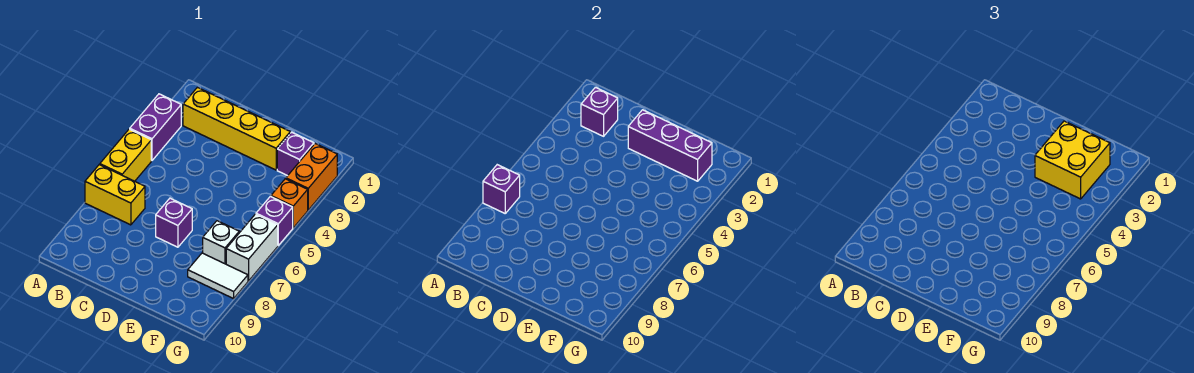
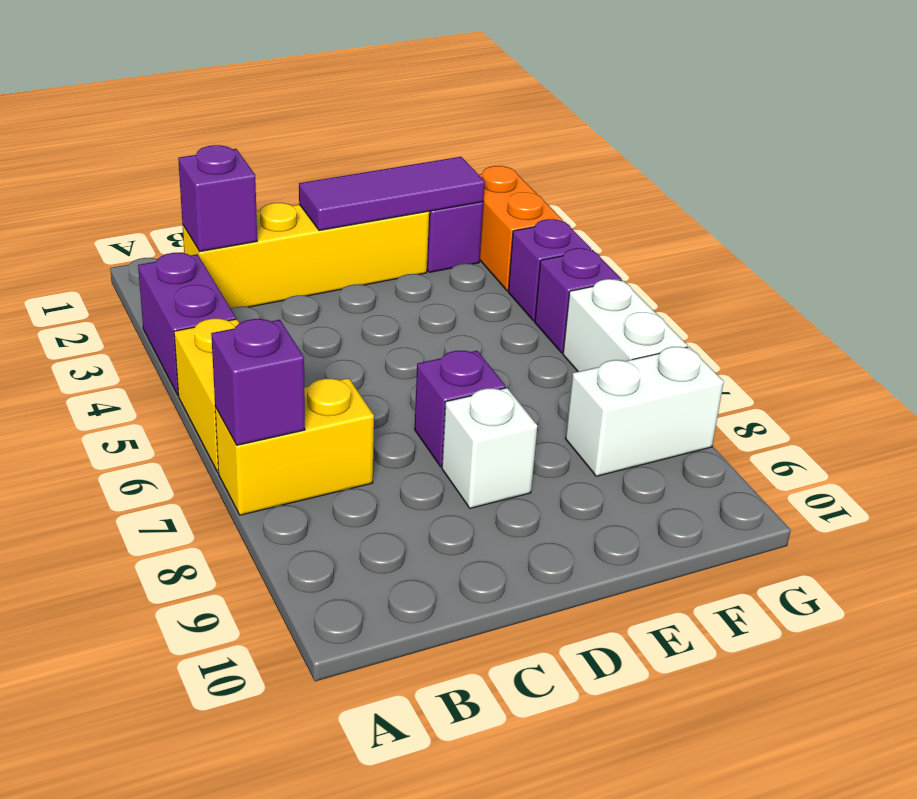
purple brick D2:F2 level 2 -> purple tile D2:F2 level 2
yellow brick E2:F3 level 3 -> none
white brick F7 level 1 -> white brick D8 level 1
white tile F8:G8 level 1 -> white brick F8:G8 level 1
orange brick G4 level 1 -> purple brick G4 level 1

